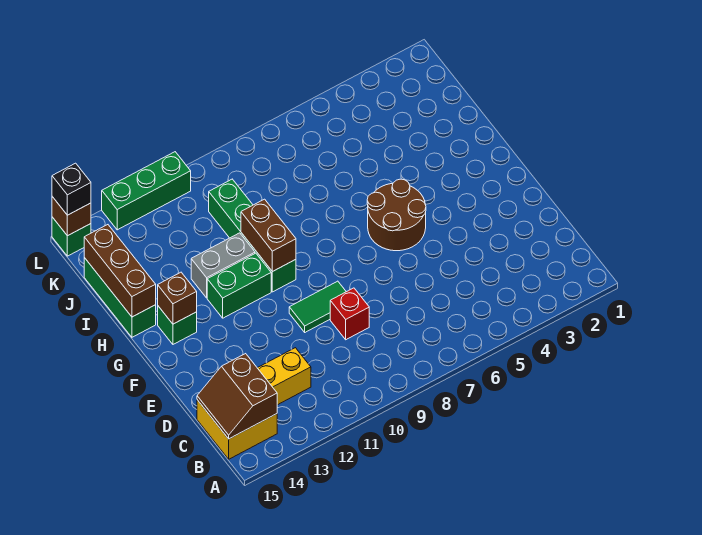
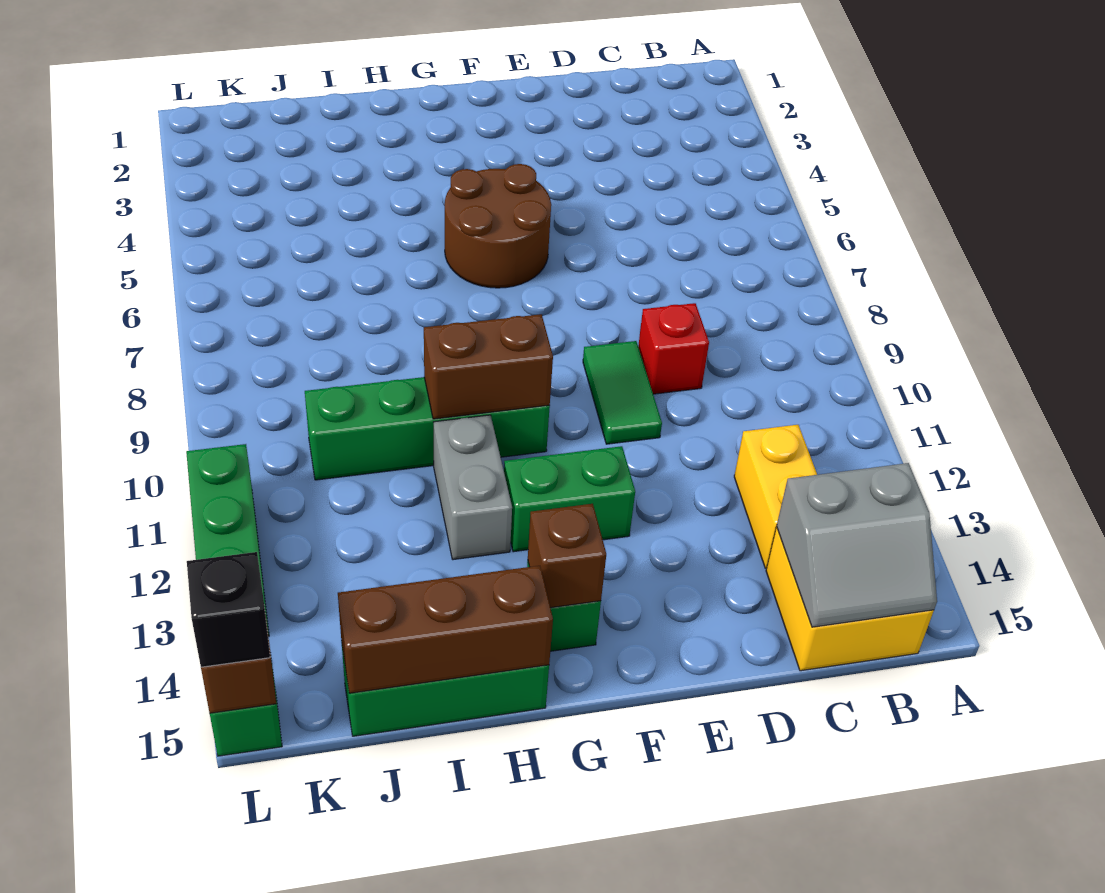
brown slope B14:C15 level 2 top 14 -> grey slope B14:C15 level 2 top 14
green brick G11:G12 level 1 -> green brick F12:G12 level 1

